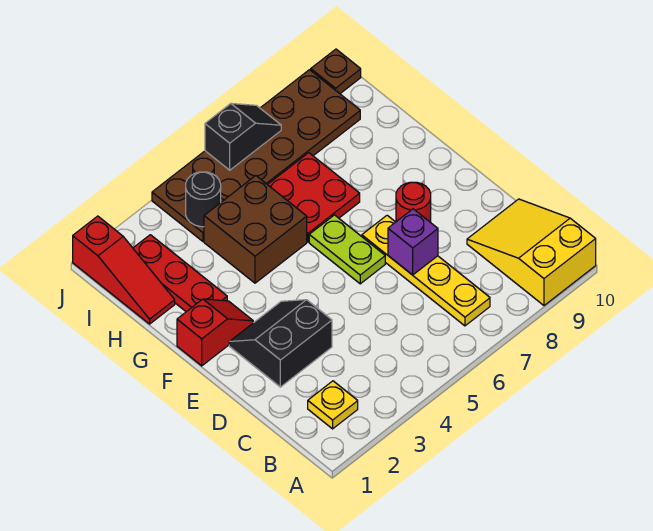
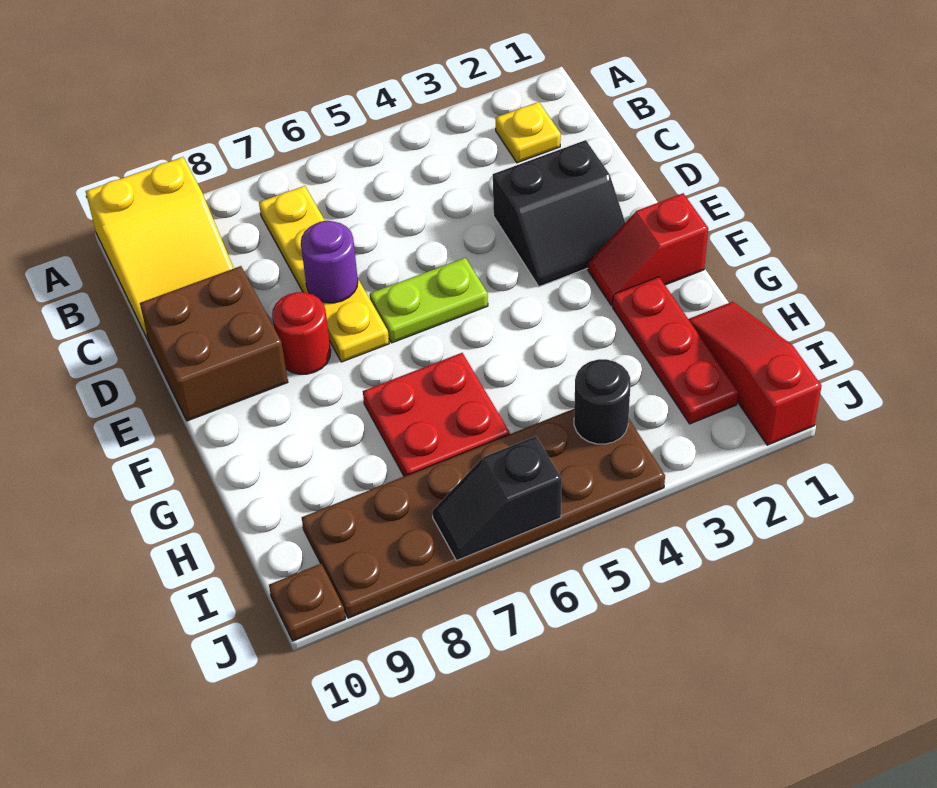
purple brick D7 level 2 -> purple round brick D7 level 2
lime plate E6:F6 level 1 -> lime plate E5:E6 level 1
brown brick G4:H5 level 1 -> brown brick D9:E10 level 1

